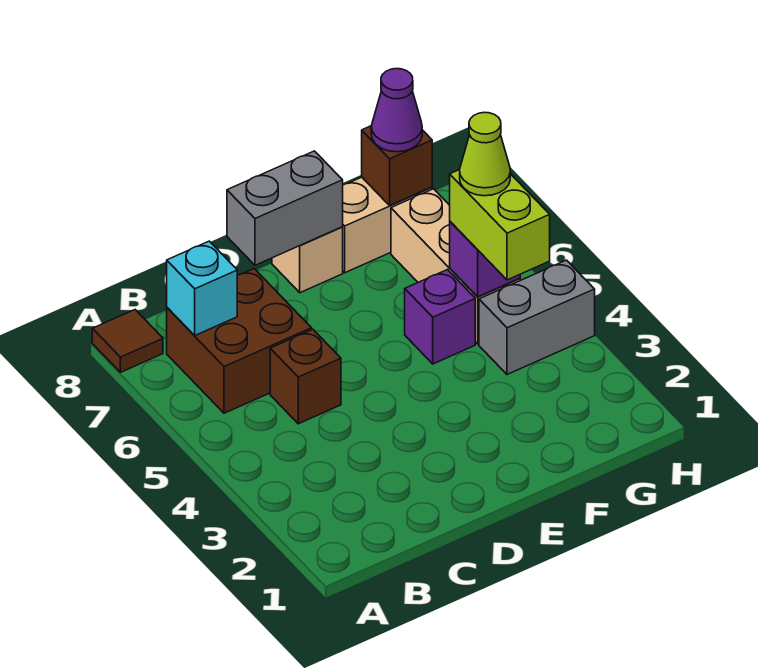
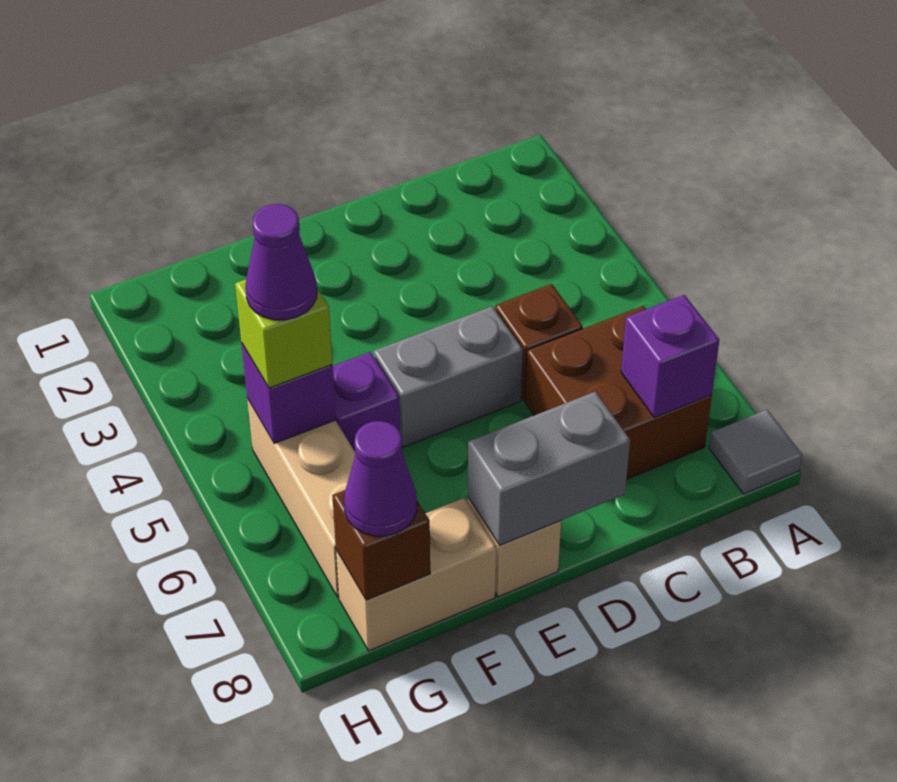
brown tile A8 level 1 -> grey tile A8 level 1
cyan brick B7 level 2 -> purple brick B7 level 2
grey brick G4:H4 level 1 -> grey brick D5:E5 level 1
lime brick G4:G5 level 3 -> lime brick G5 level 3
lime cone G5 level 4 -> purple cone G5 level 4

